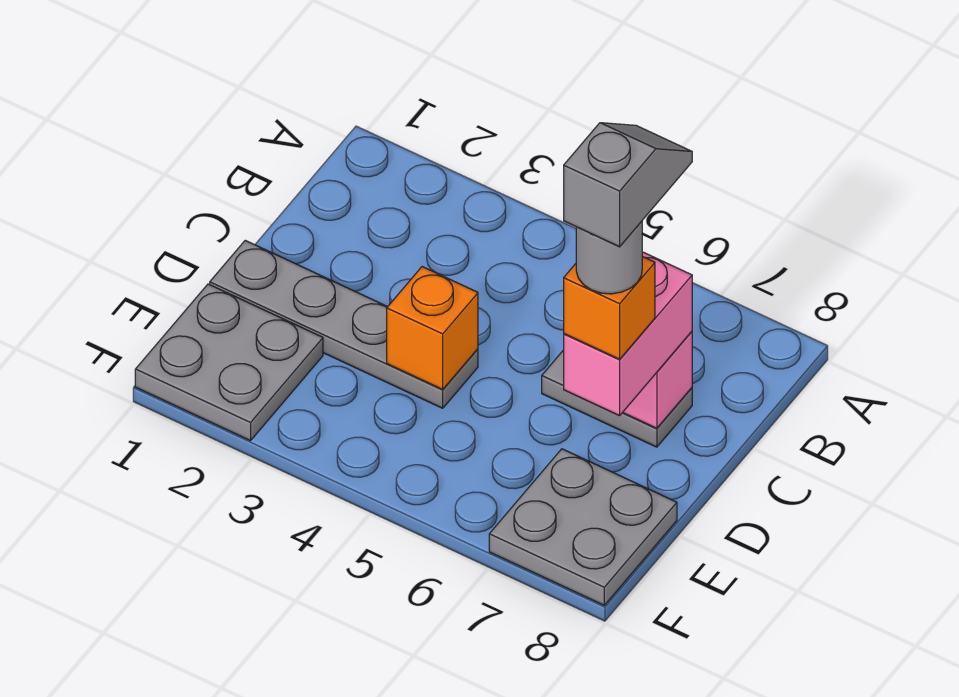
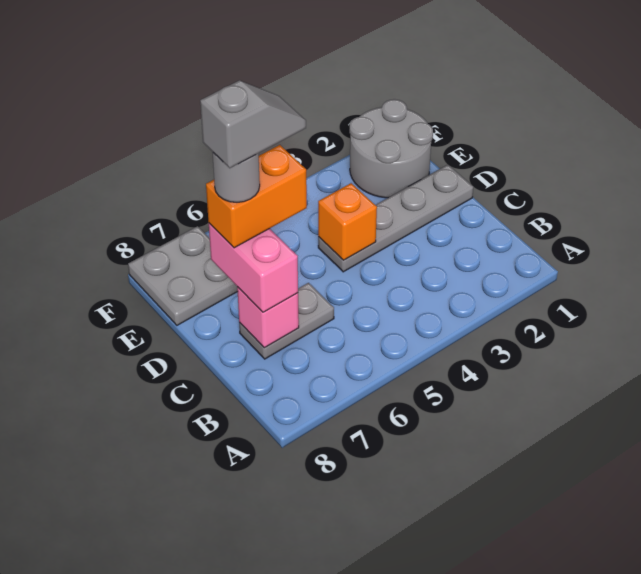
grey slope C7:D7 level 6 top D -> grey slope D6:D7 level 6 top 7
orange brick D7 level 4 -> orange brick D6:D7 level 4
grey plate E1:F2 level 1 -> grey round brick E1:F2 level 1

